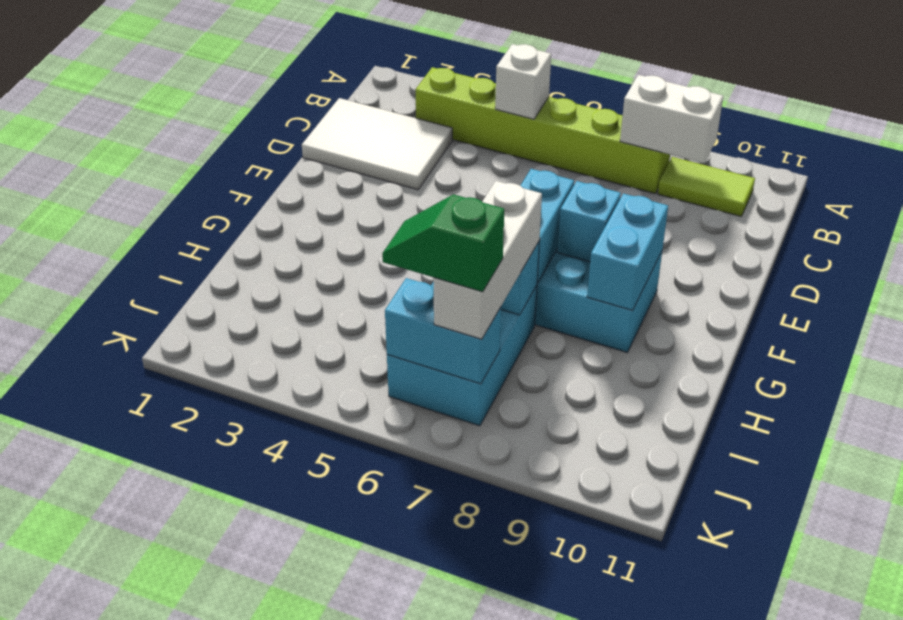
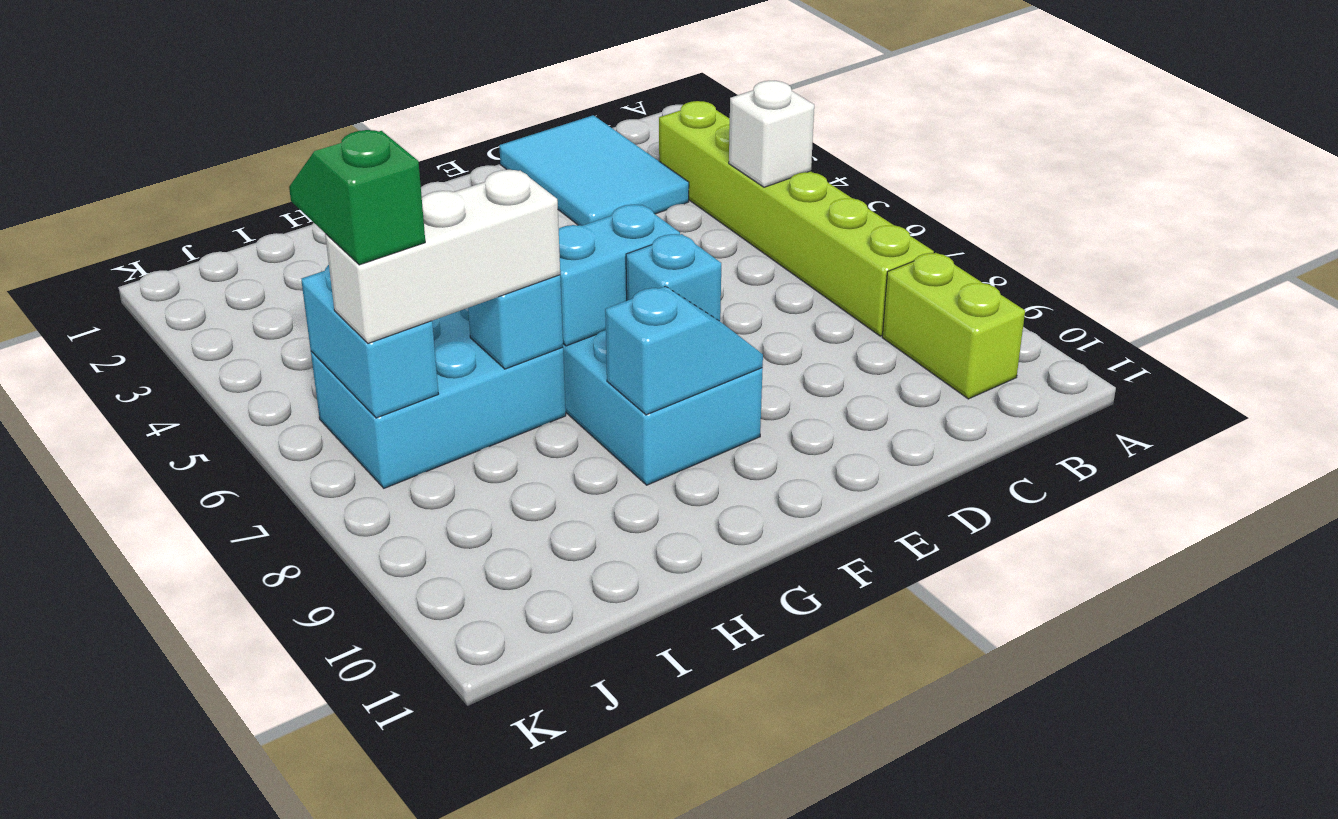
white brick B8:B9 level 2 -> none
lime tile B9:B10 level 1 -> lime brick B9:B10 level 1
white tile C1:D3 level 1 -> cyan tile C1:D3 level 1
cyan brick F9:G9 level 2 -> cyan slope F9:G9 level 2 top G

